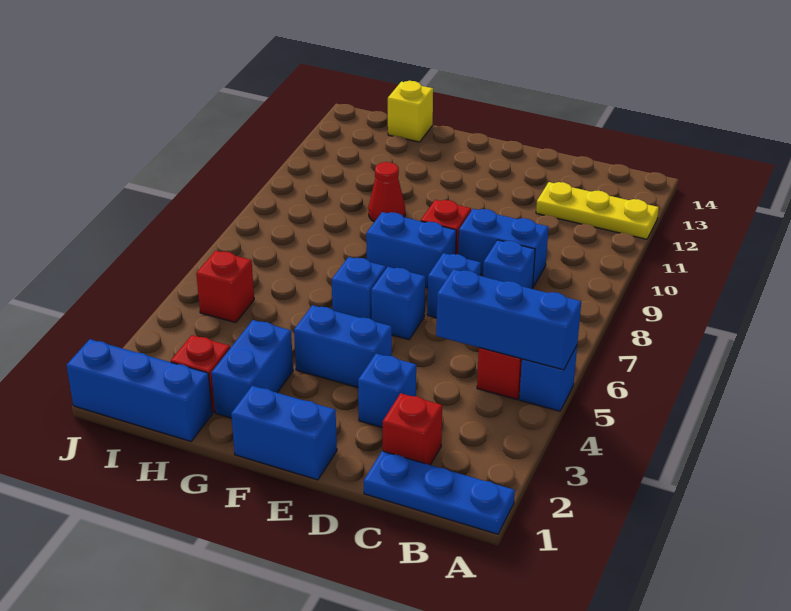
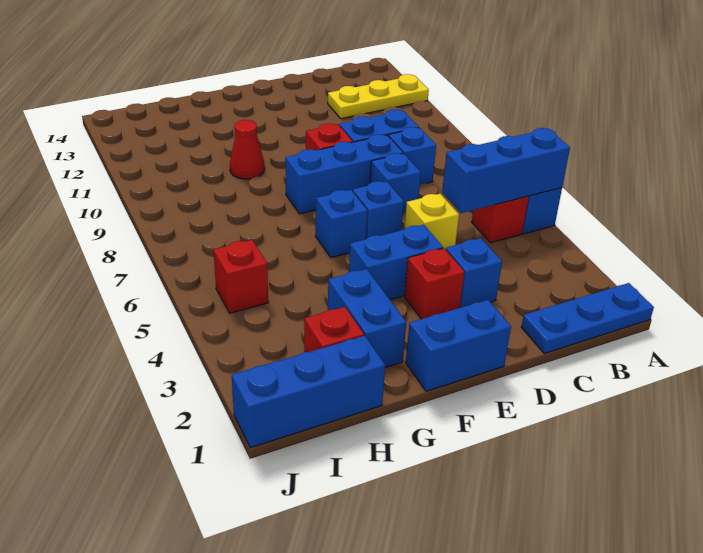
red brick C2 level 1 -> red brick E3 level 1
blue brick E8:F8 level 1 -> blue brick D8:F8 level 1
yellow brick H14 level 1 -> yellow brick D5 level 1

